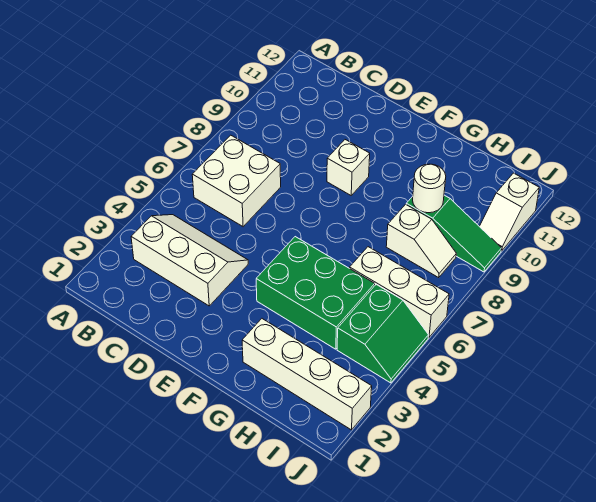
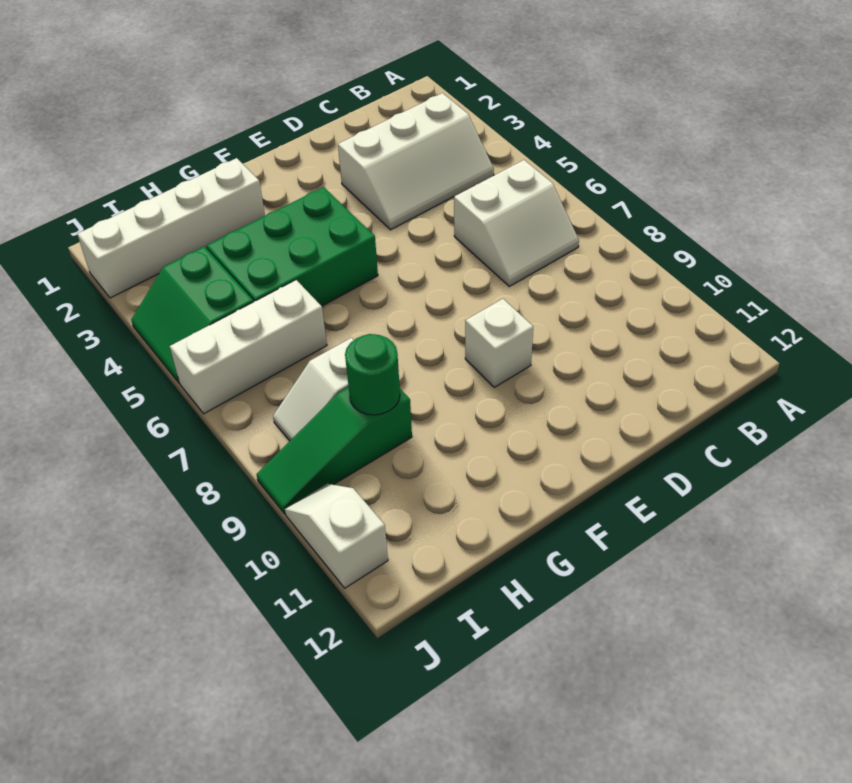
white brick B6:C7 level 1 -> white slope B6:C7 level 1 top 6
white round brick H9 level 2 -> green round brick H9 level 2

